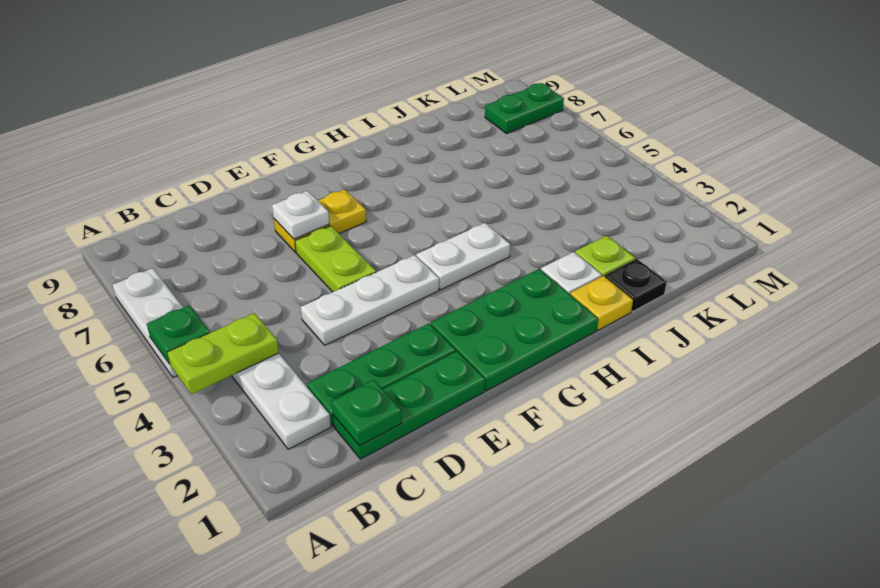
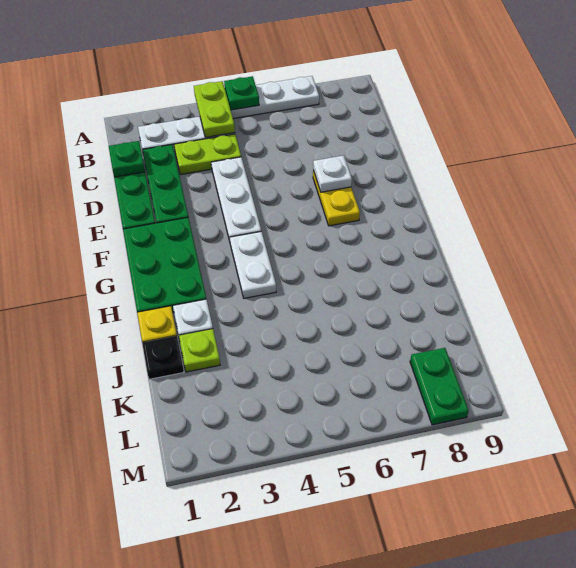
lime plate E5:E6 level 1 -> lime plate C3:C4 level 1

